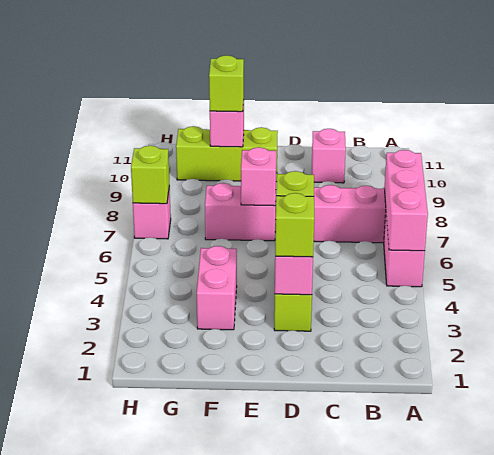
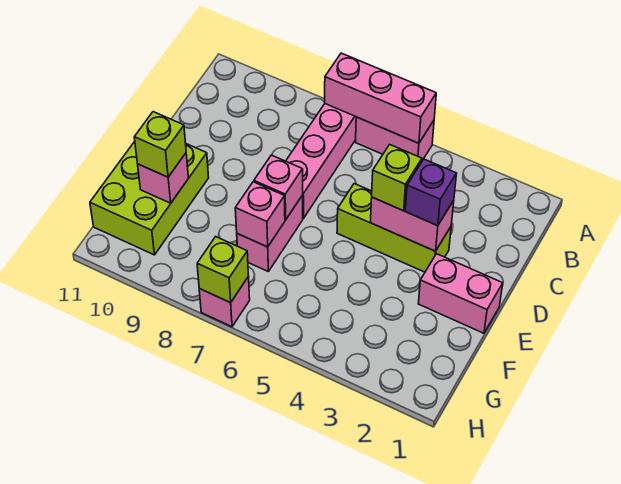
pink brick C10 level 1 -> pink brick F7 level 2
lime brick D3 level 3 -> purple brick D3 level 3
lime brick E10:G10 level 1 -> lime brick E10:G11 level 1
pink brick F3:F4 level 1 -> pink brick E1:E2 level 1

